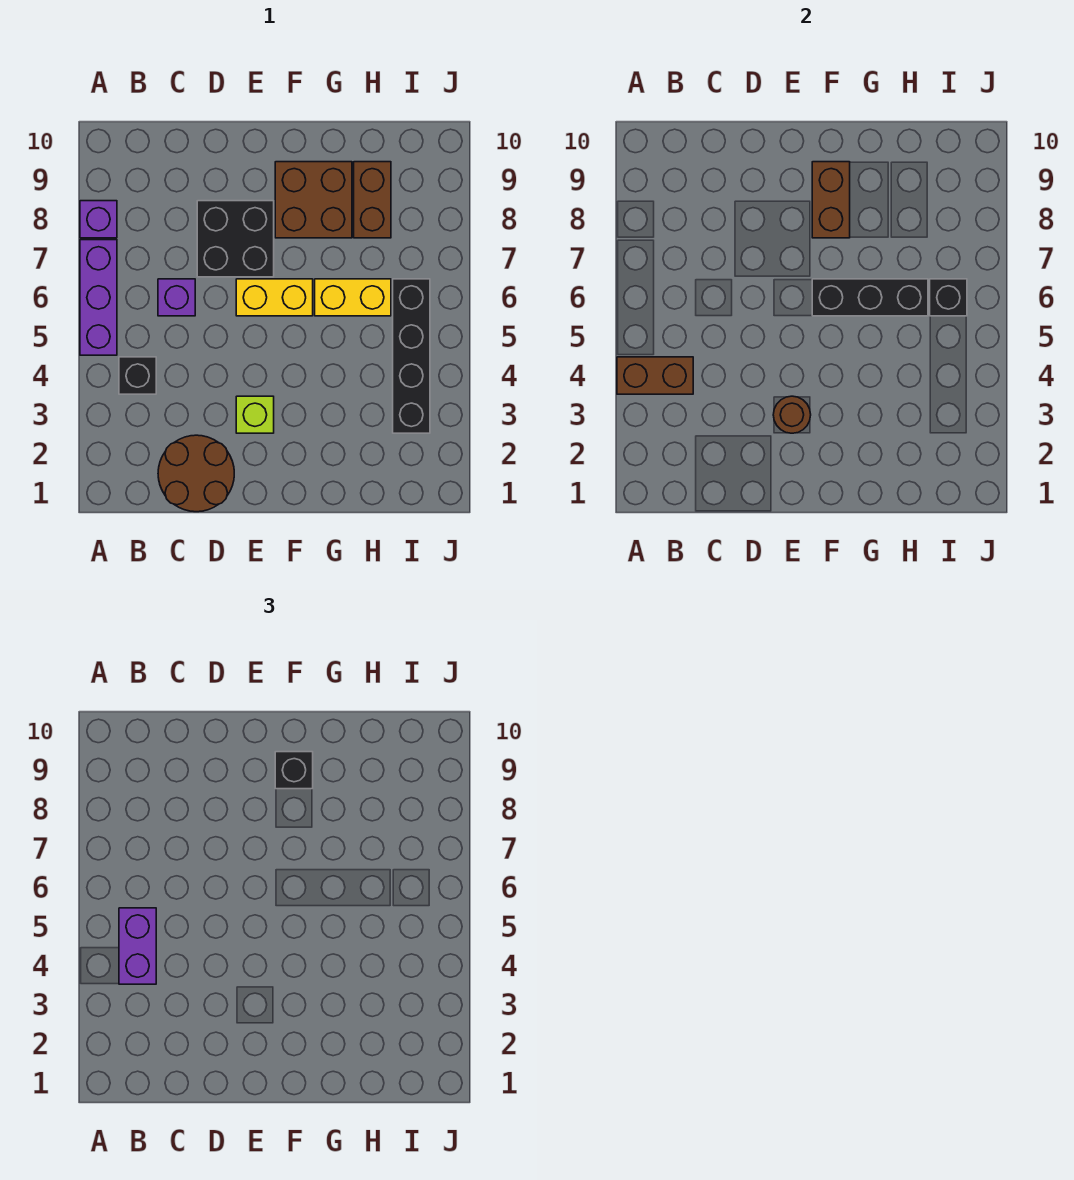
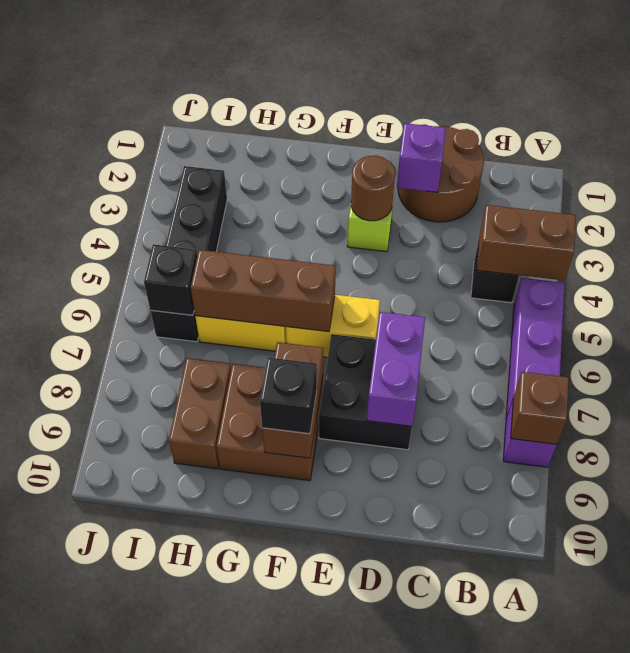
none -> brown brick A8 level 2
purple brick B4:B5 level 3 -> purple brick D7:D8 level 2
purple brick C6 level 1 -> purple brick D2 level 2
black brick F6:H6 level 2 -> brown brick F6:H6 level 2

